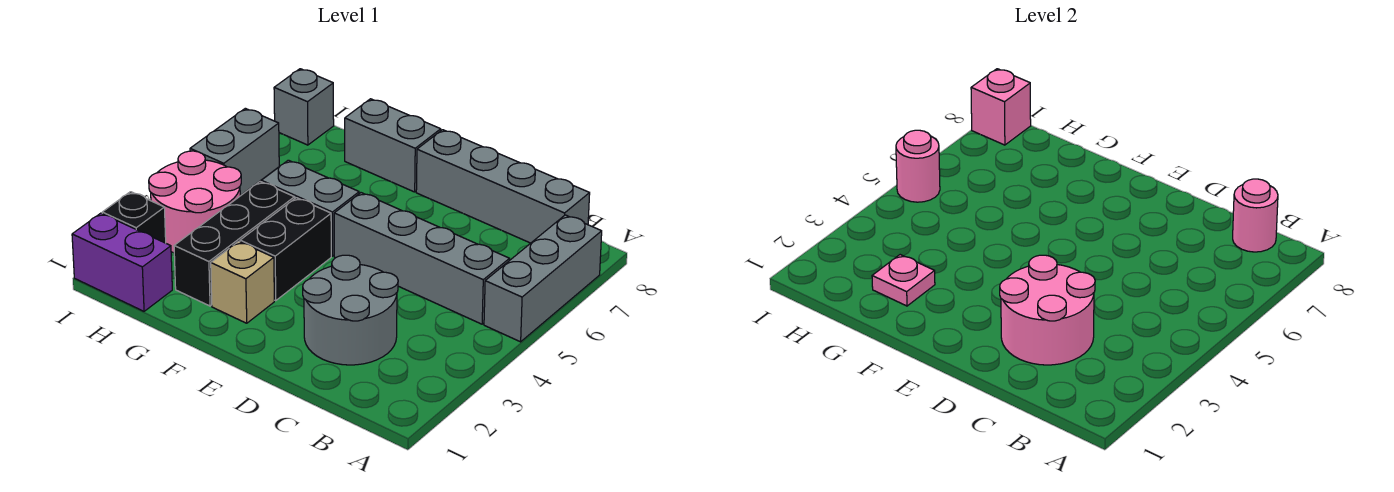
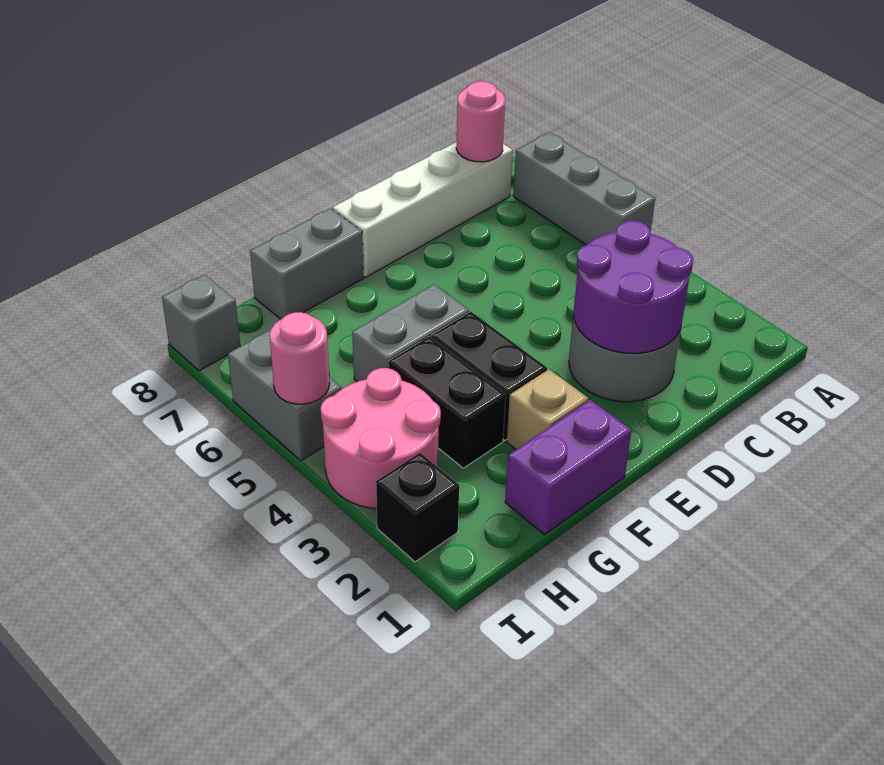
grey brick B5:E5 level 1 -> none
grey brick B8:E8 level 1 -> white brick B8:E8 level 1
pink round brick C2:D3 level 2 -> purple round brick C2:D3 level 2
black brick G2:G4 level 1 -> black brick G3:G4 level 1
pink plate G2 level 2 -> none
purple brick H1:I1 level 1 -> purple brick F1:G1 level 1
pink brick I8 level 2 -> none

